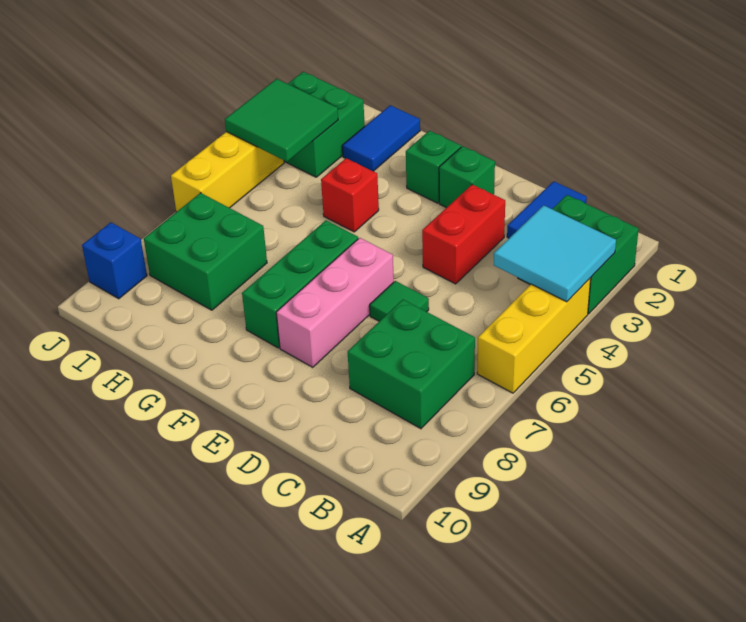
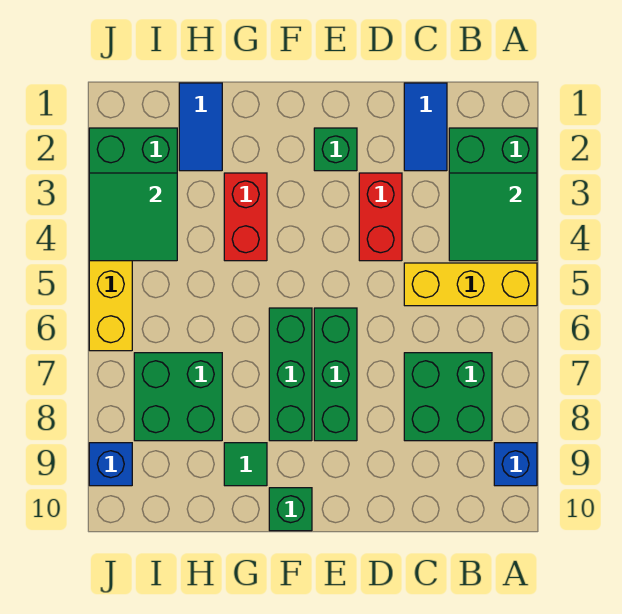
cyan tile A3:B4 level 2 -> green tile A3:B4 level 2
yellow brick A4:A6 level 1 -> yellow brick A5:C5 level 1
none -> blue brick A9 level 1
green tile D6 level 1 -> green tile G9 level 1
pink brick E6:E8 level 1 -> green brick E6:E8 level 1
green brick F2 level 1 -> green brick F10 level 1
red brick G4 level 1 -> red brick G3:G4 level 1

